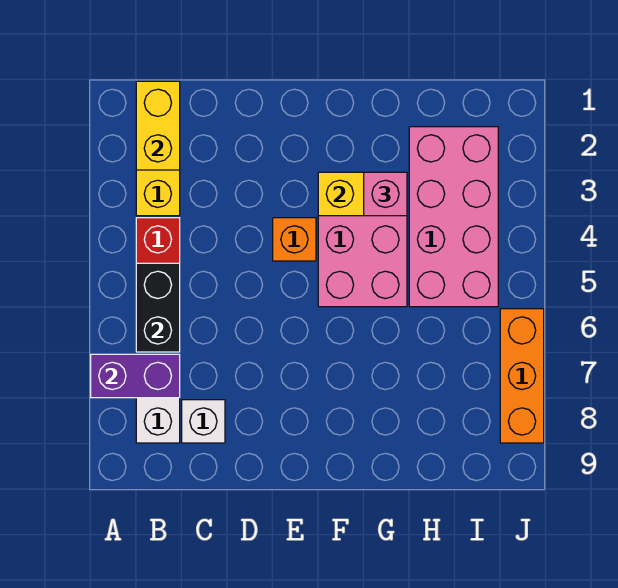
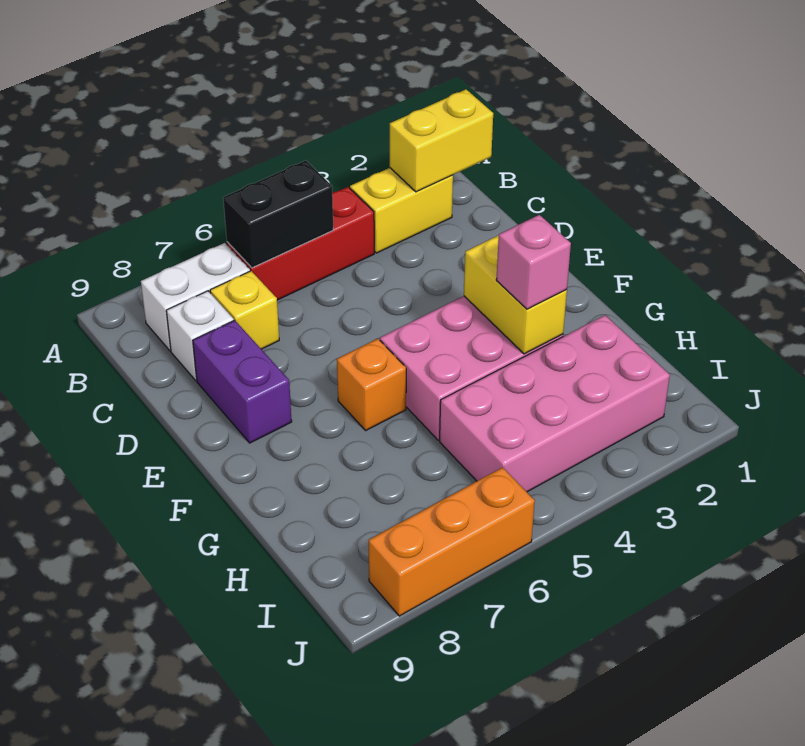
purple brick A7:B7 level 2 -> purple brick D8:E8 level 1
none -> yellow brick C7 level 1
orange brick E4 level 1 -> orange brick F6 level 1

